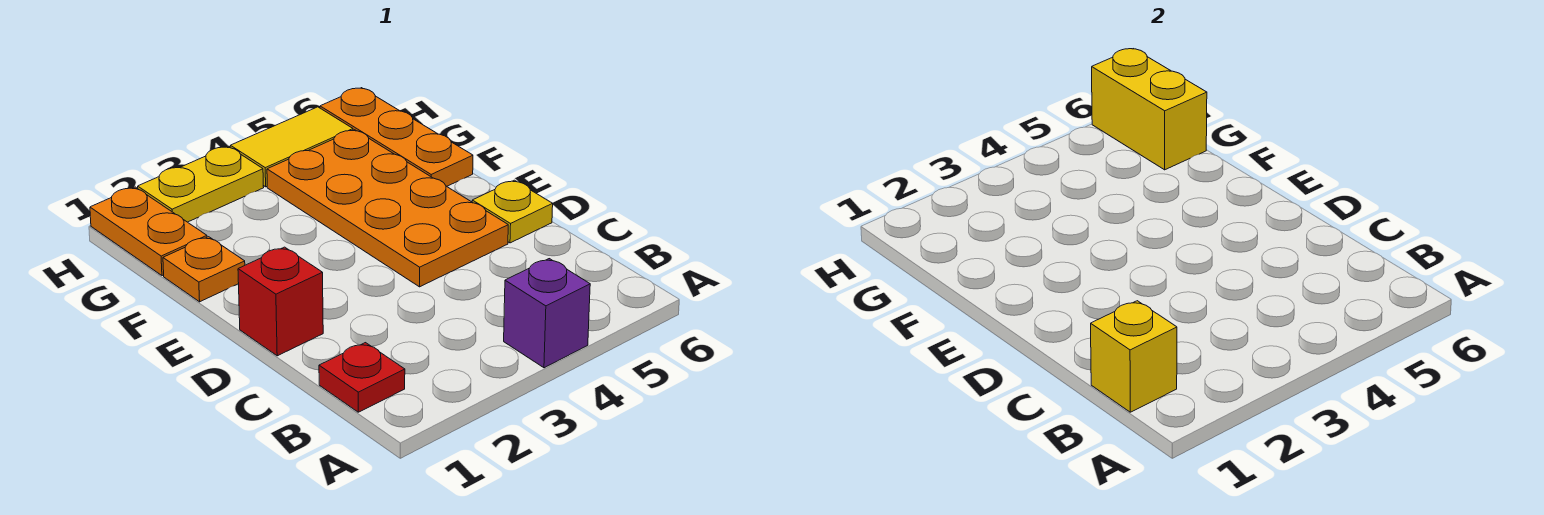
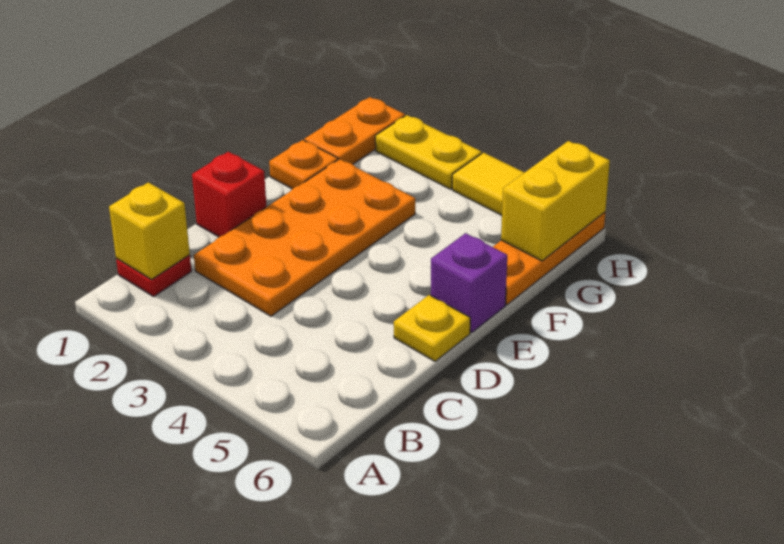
purple brick A4 level 1 -> purple brick E6 level 1
orange plate D4:G5 level 1 -> orange plate C2:F3 level 1

